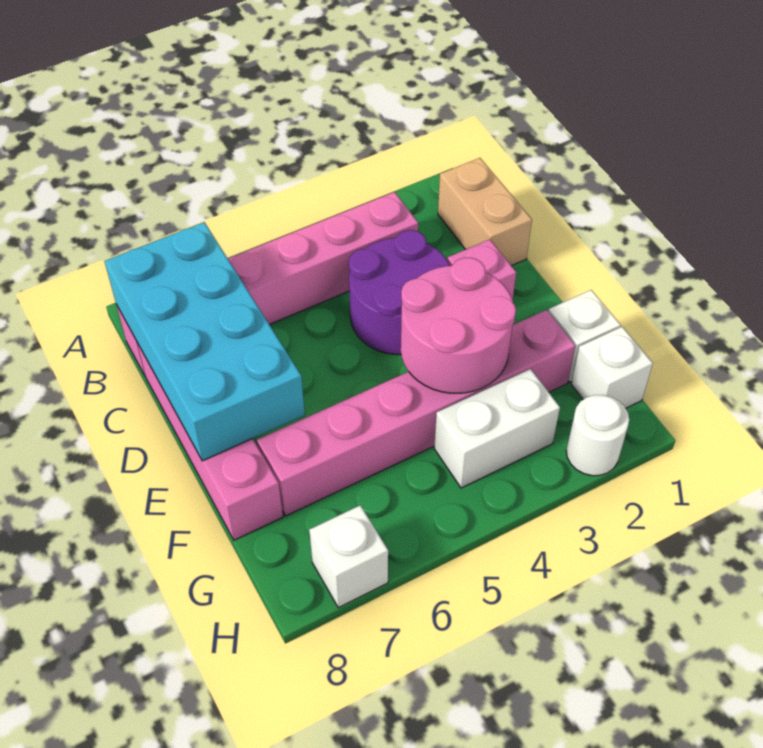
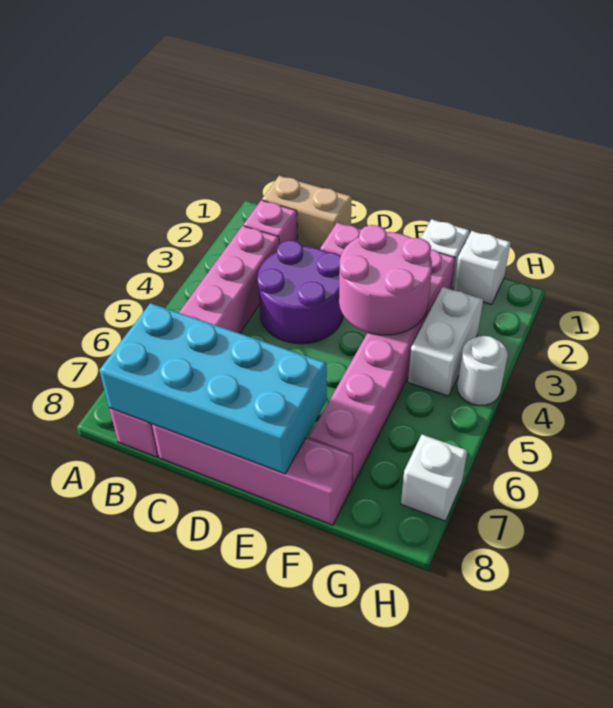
none -> pink brick B2 level 1
white round brick H2 level 1 -> white round brick H4 level 1

